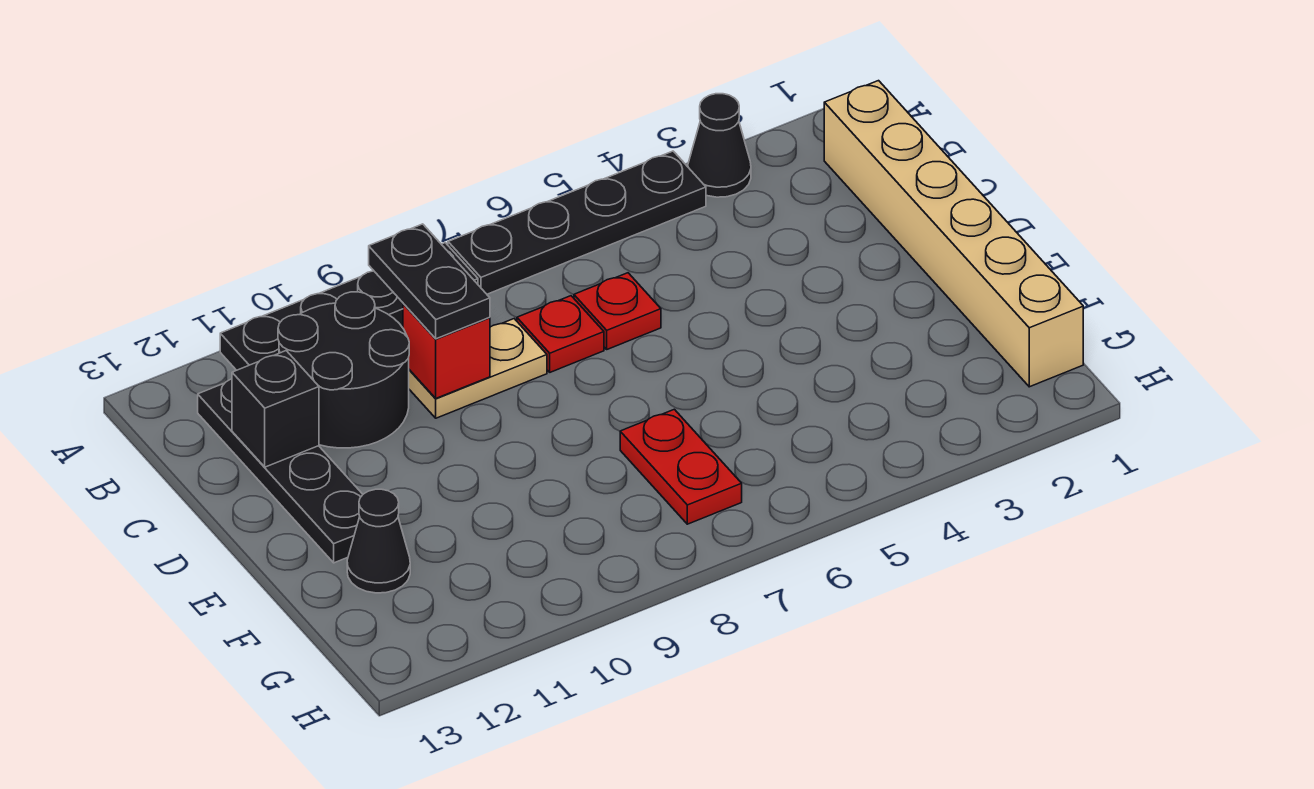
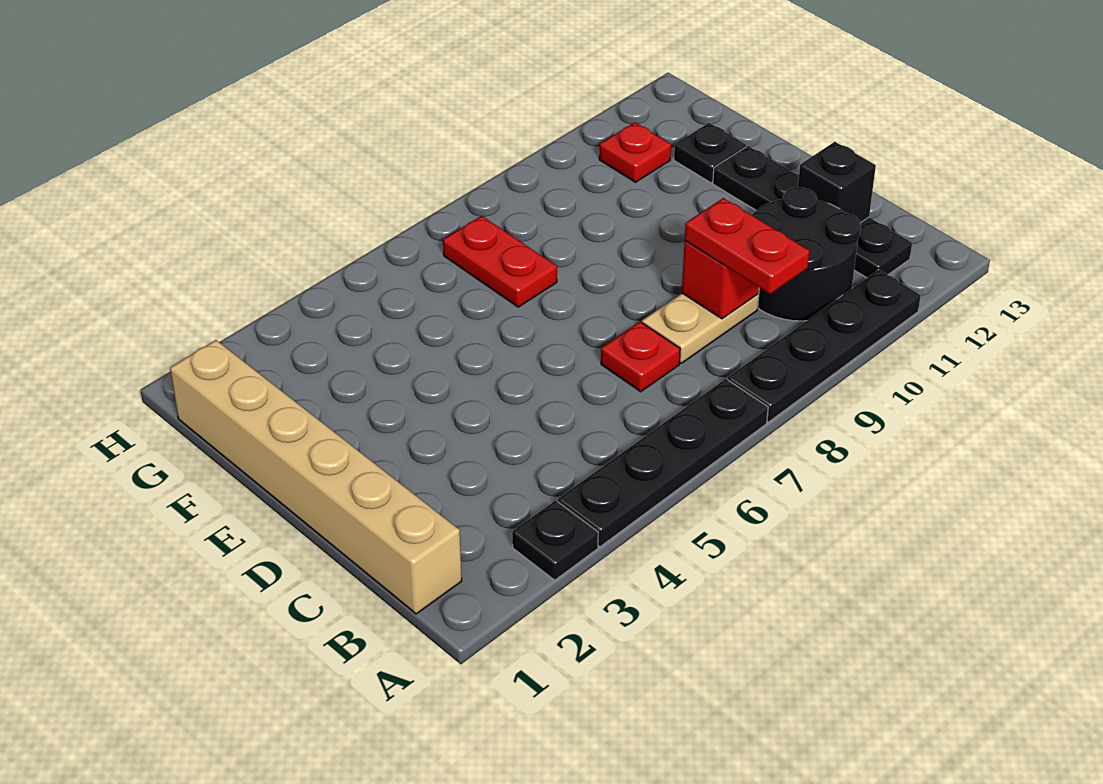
black cone A3 level 1 -> black plate A3 level 1
black plate B9:C9 level 3 -> red plate B9:C9 level 3
red plate C6 level 1 -> red plate G11 level 1
black cone F12 level 1 -> black plate F12 level 1

